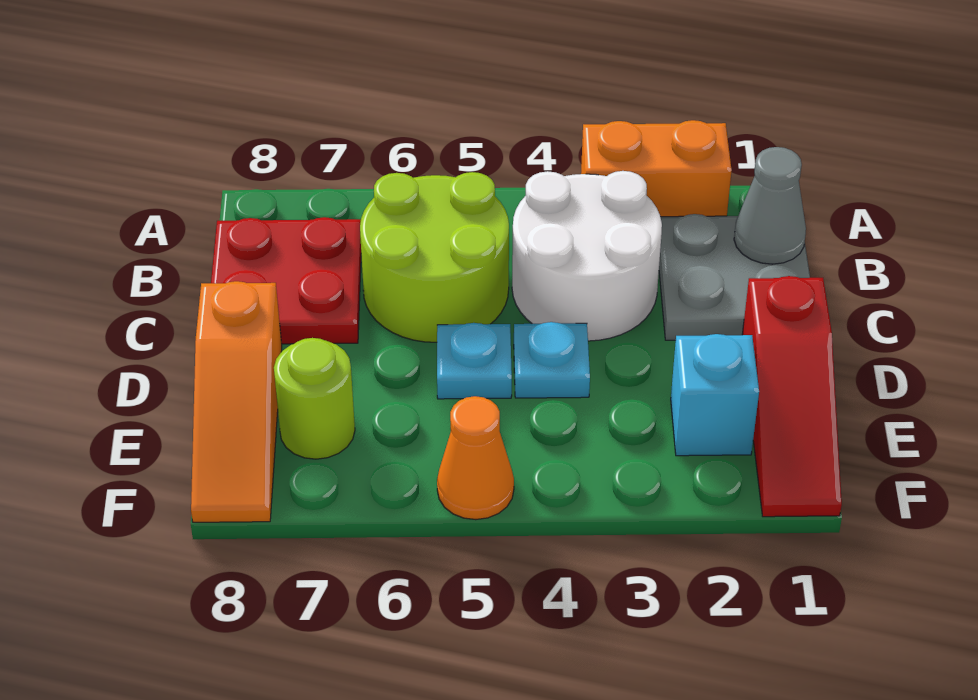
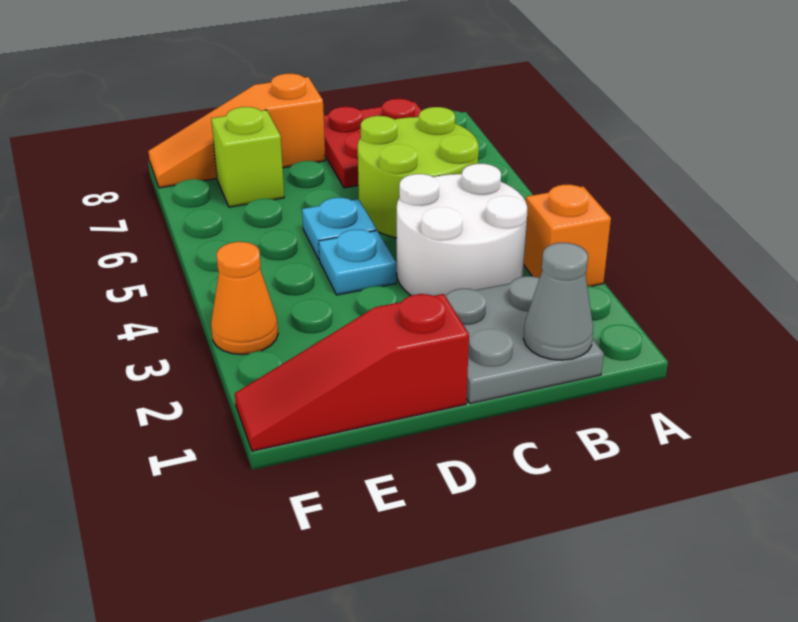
orange brick A2:A3 level 1 -> orange brick A3 level 1
cyan brick E2 level 1 -> none
lime round brick E7 level 1 -> lime brick E7 level 1
orange cone F5 level 1 -> orange cone F3 level 1

